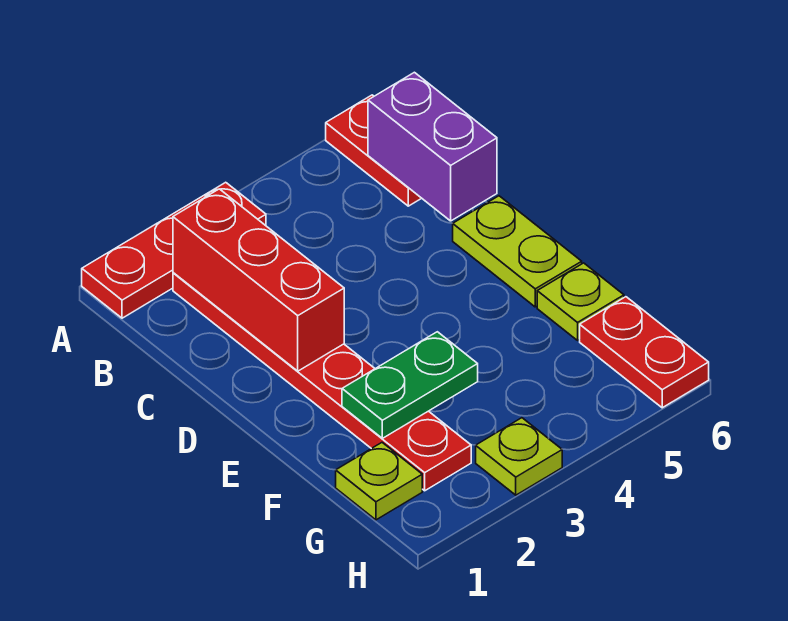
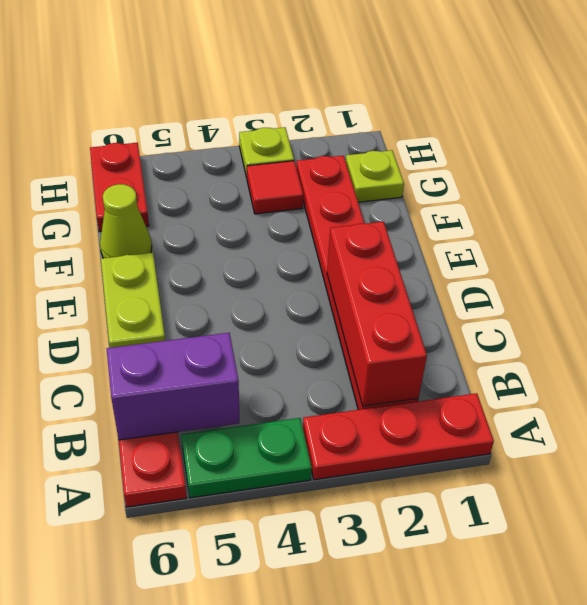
purple brick B6:C6 level 2 -> purple brick B5:B6 level 2
green plate F2:F3 level 2 -> green plate A4:A5 level 1
lime plate F6 level 1 -> lime cone F6 level 1
none -> red tile G3 level 1

